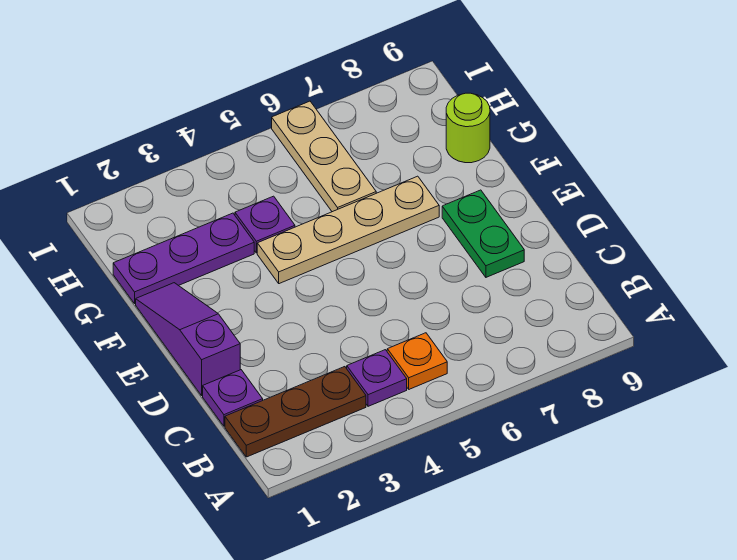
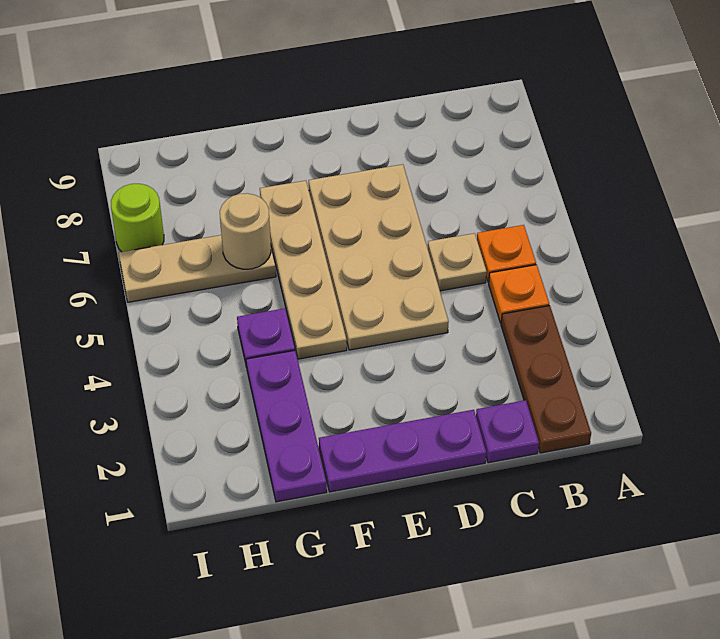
purple plate B4 level 1 -> orange plate B4 level 1
none -> tan plate C5 level 1
purple slope D1:F1 level 1 top D -> purple plate D1:F1 level 1
none -> tan plate D4:E7 level 1
green plate D8:E8 level 1 -> none
none -> tan round brick G6 level 2
lime round brick G9 level 1 -> lime round brick I7 level 1

